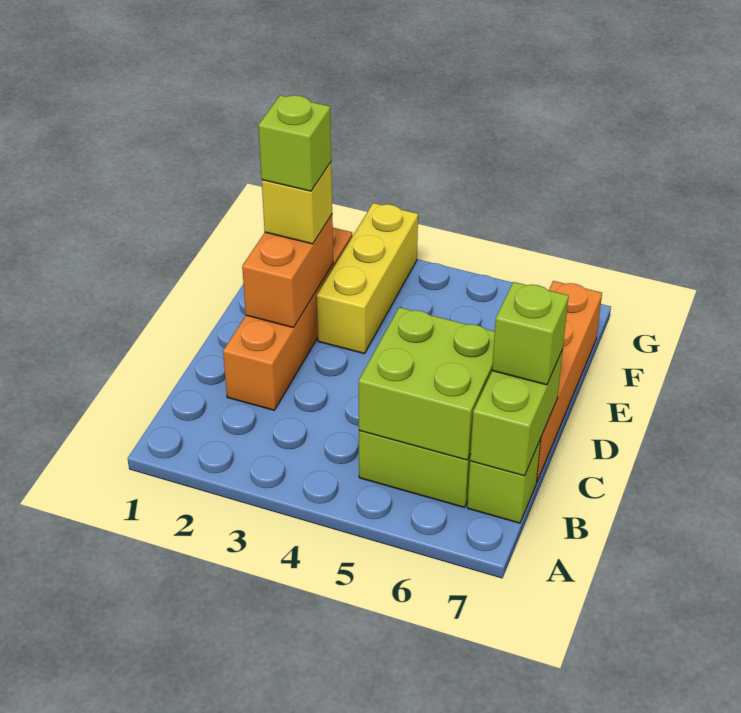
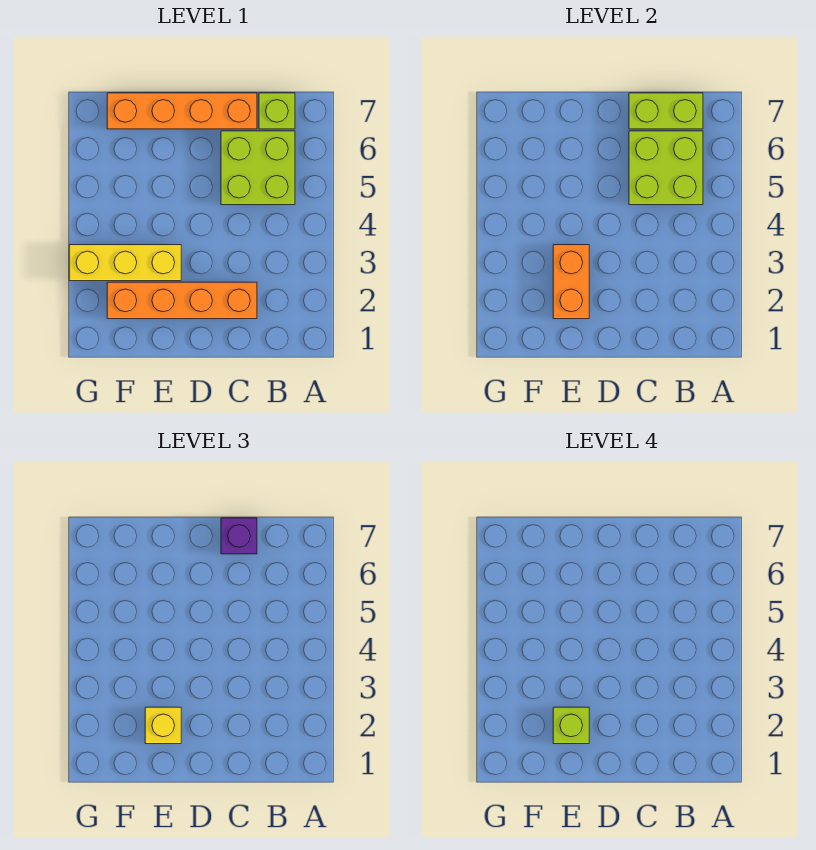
lime brick C7 level 3 -> purple brick C7 level 3
orange brick D2:E2 level 2 -> orange brick E2:E3 level 2

